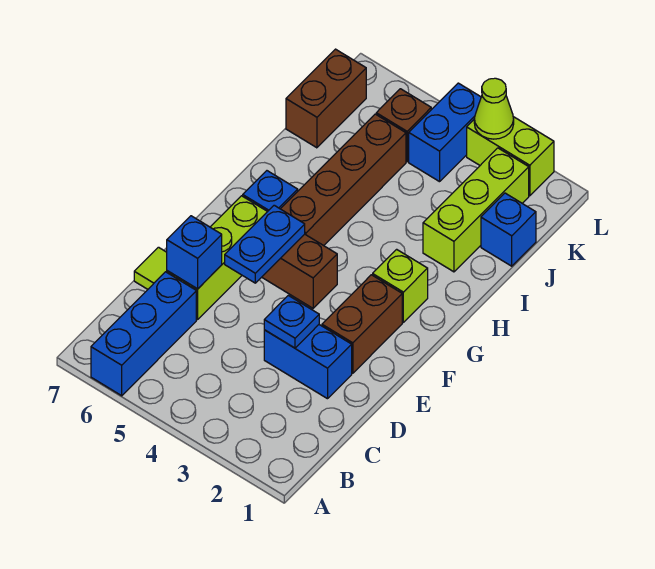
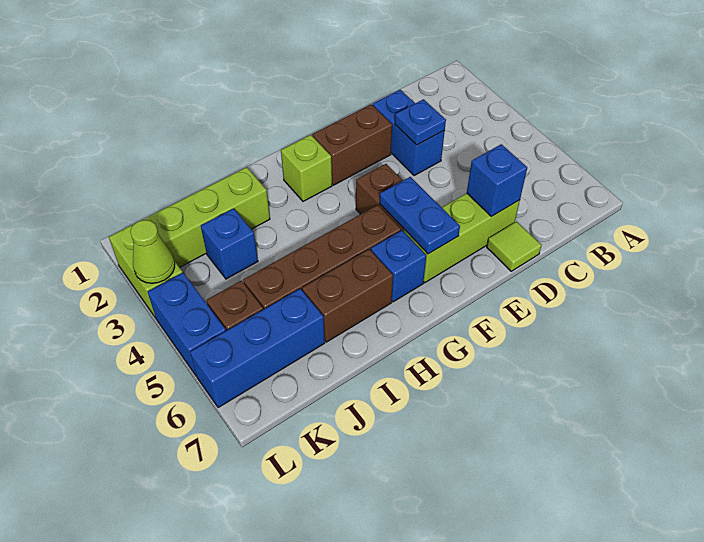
blue brick A6:C6 level 1 -> blue brick J6:L6 level 1
blue plate E5:F5 level 2 -> blue plate F5:F6 level 2
blue brick J1 level 1 -> blue brick J3 level 1
brown brick J7:K7 level 1 -> brown brick H6:I6 level 1
blue brick K4:L4 level 1 -> blue brick L4:L5 level 1

